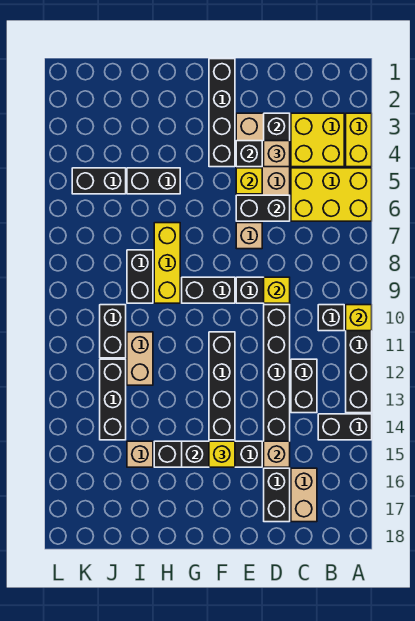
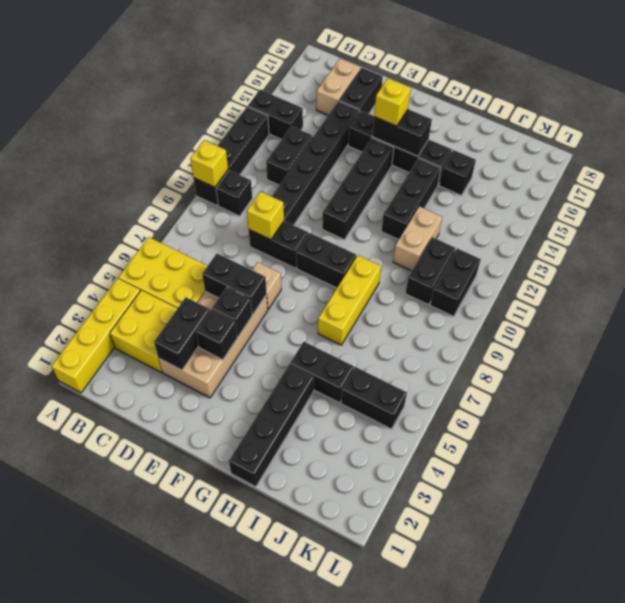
yellow brick A3:A4 level 1 -> yellow brick A1:A4 level 1
tan brick D4 level 3 -> none
tan brick D15 level 2 -> none
yellow brick E5 level 2 -> black brick E5 level 2
black brick F1:F4 level 1 -> black brick H1:H4 level 1
black brick I8:I9 level 1 -> black brick K10:K11 level 1
tan brick I15 level 1 -> black brick I15 level 1
black brick J12:J14 level 1 -> black brick H12:H14 level 1

